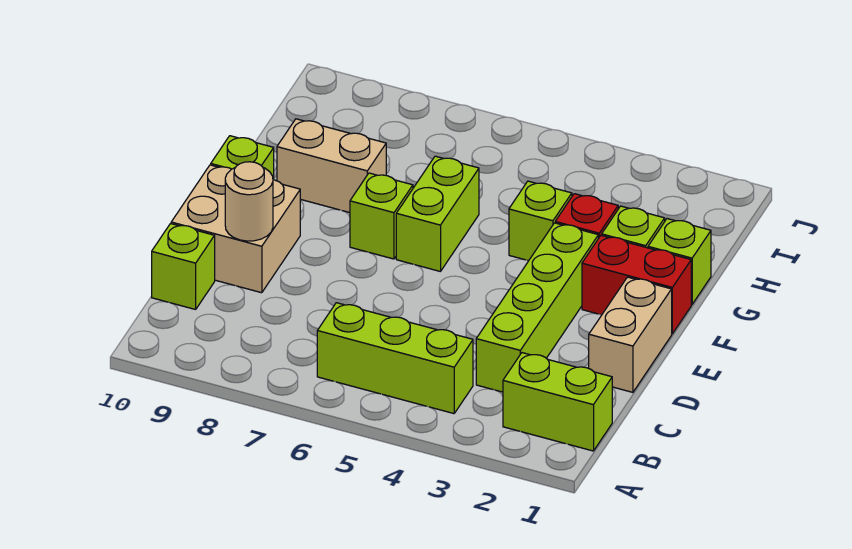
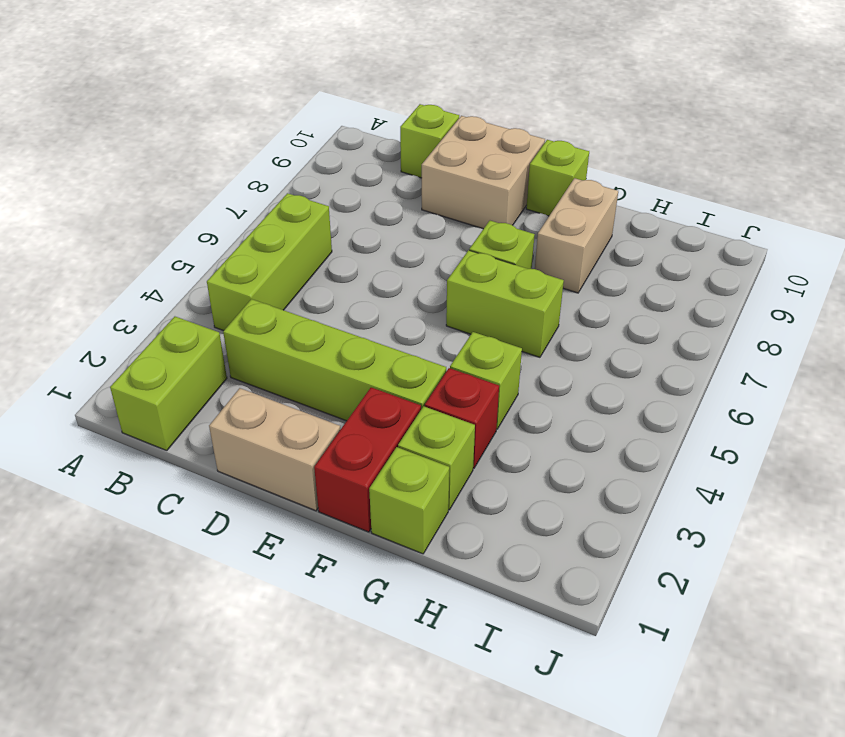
tan round brick D9 level 2 -> none

